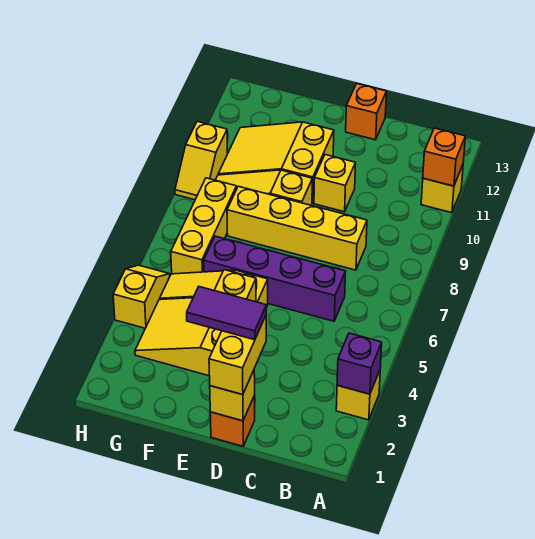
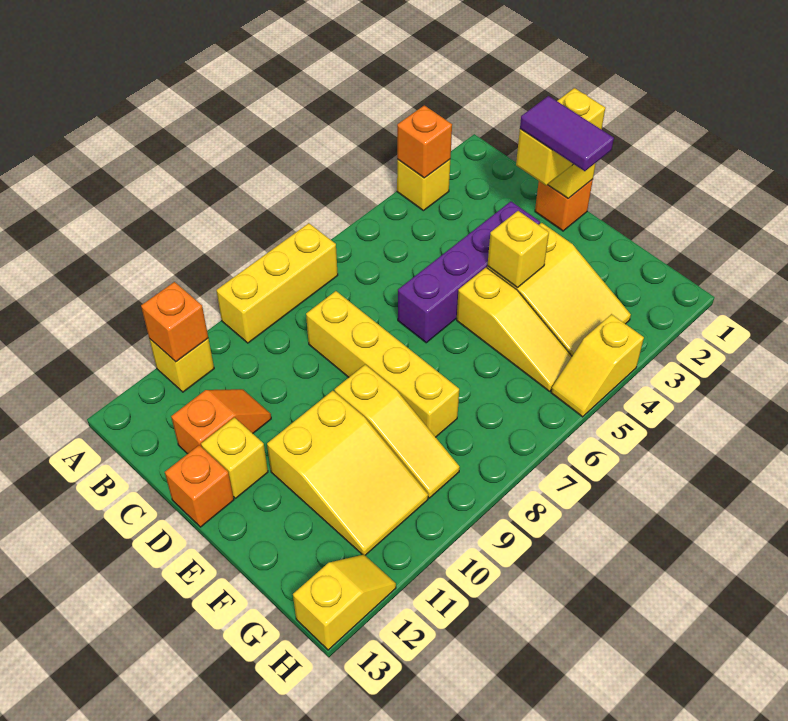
purple brick A3 level 2 -> orange brick A3 level 2
purple brick C6:F6 level 1 -> purple brick D3:D6 level 1
none -> orange slope C11:C12 level 1 top 12
yellow brick D10 level 1 -> yellow brick D12 level 1
yellow brick G6:G8 level 1 -> yellow brick A7:A9 level 1
yellow slope H9:H10 level 1 top 10 -> yellow slope H12:H13 level 1 top 13

